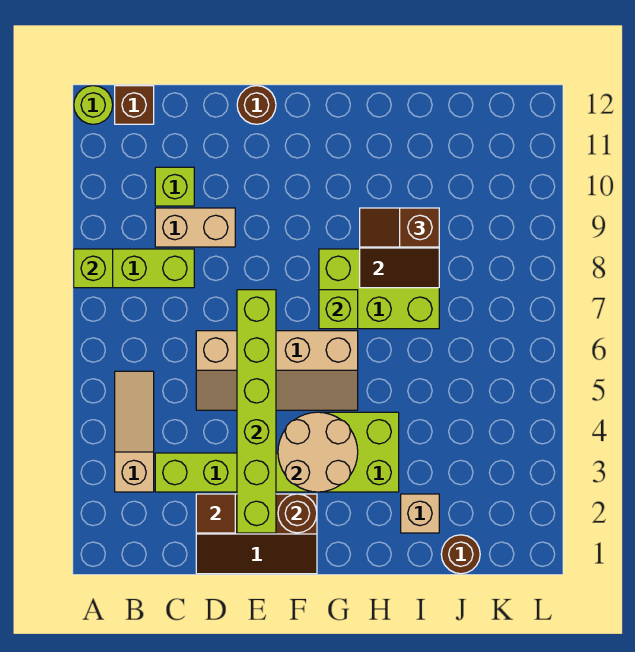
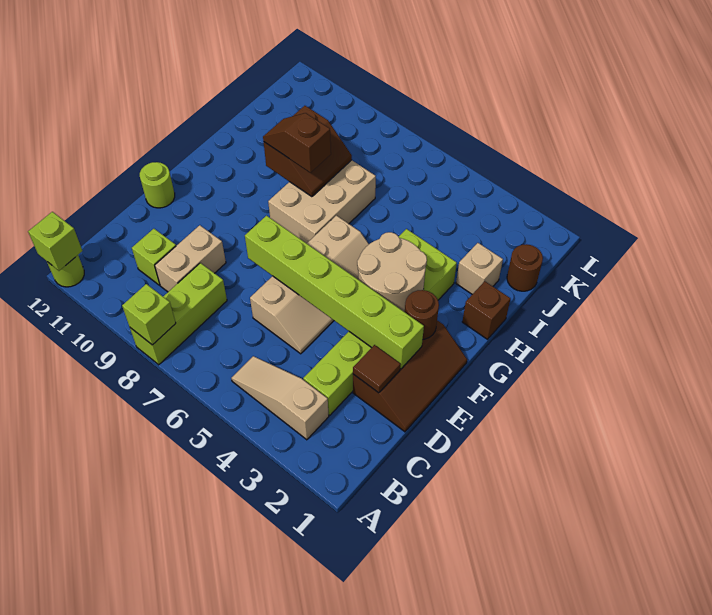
brown brick B12 level 1 -> brown brick H1 level 1
brown round brick E12 level 1 -> lime round brick E12 level 1
lime brick G7:I8 level 1 -> tan brick G7:I8 level 1
lime brick G7 level 2 -> lime brick A12 level 2
brown slope H9:I9 level 3 top I -> brown slope H8:H9 level 3 top 8

